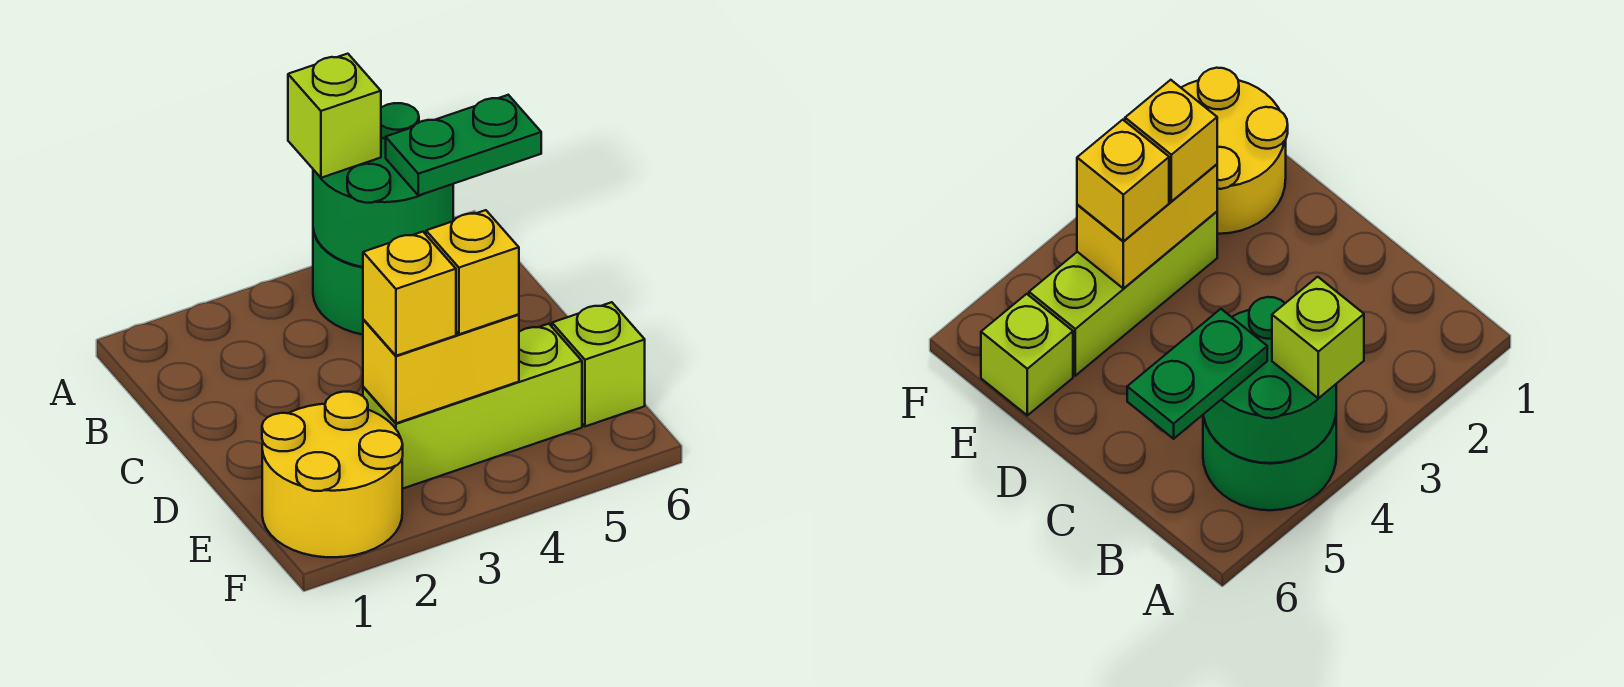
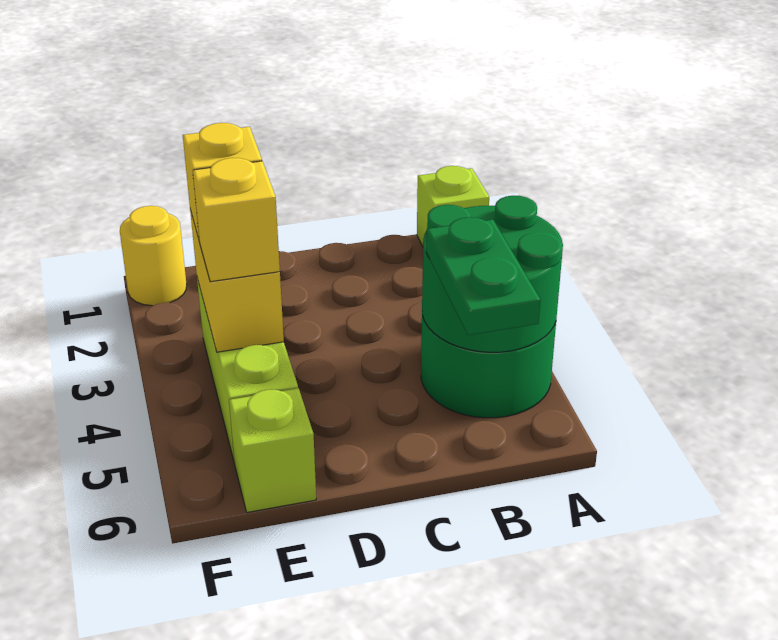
lime brick A4 level 3 -> lime brick A1 level 1
yellow round brick E1:F2 level 1 -> yellow round brick F1 level 1

